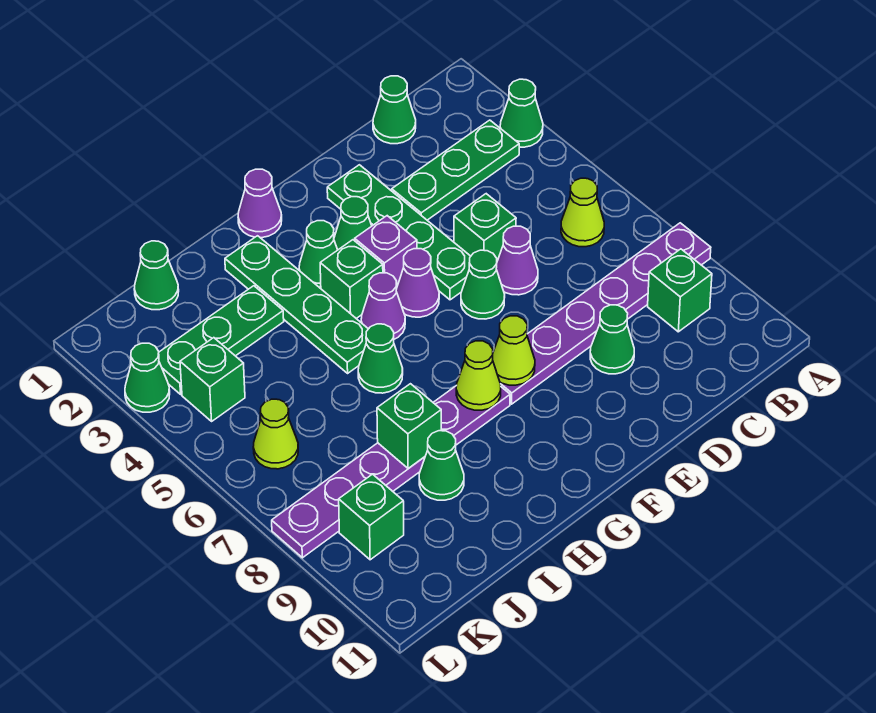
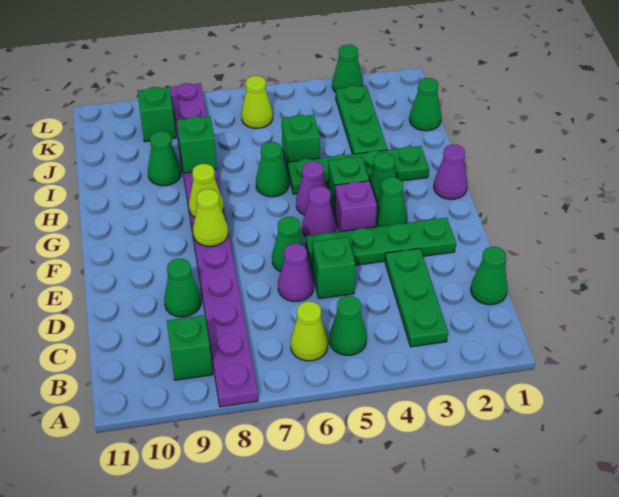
green cone A3 level 1 -> green cone B5 level 1
green brick K4 level 1 -> green brick I5 level 1

